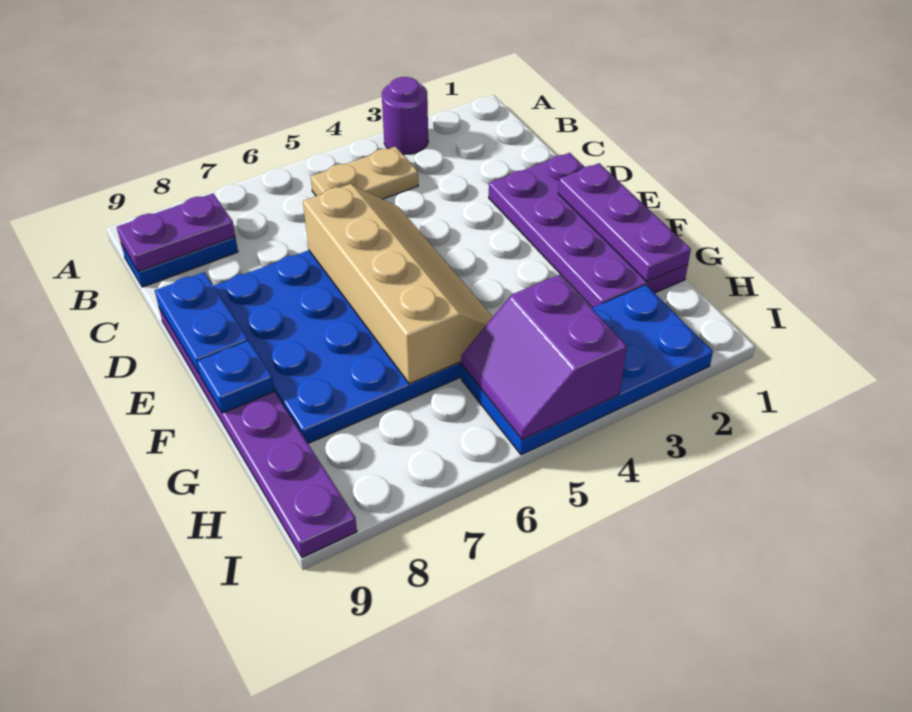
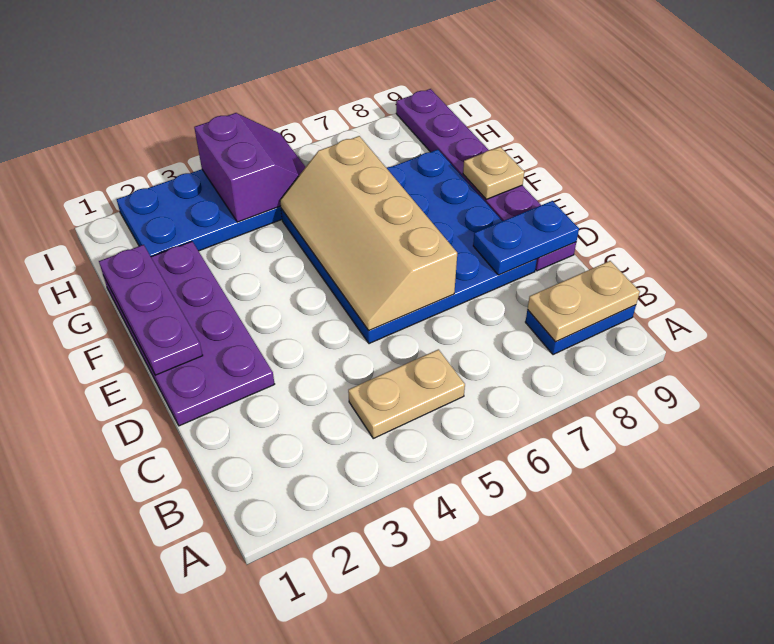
purple round brick A3 level 1 -> none
purple plate B8:B9 level 2 -> tan plate B8:B9 level 2
blue plate D9:E9 level 2 -> blue plate D8:D9 level 2
blue plate F9 level 2 -> tan plate F9 level 2

